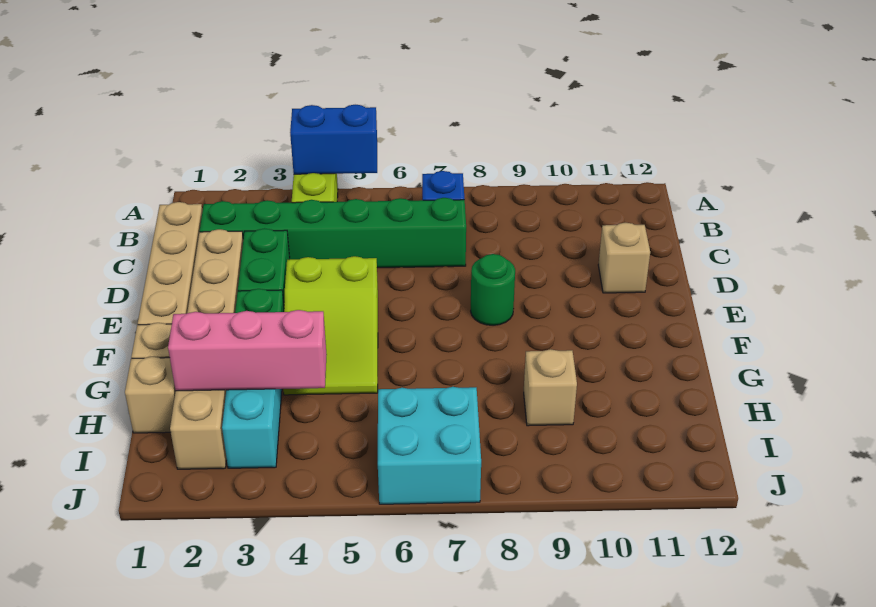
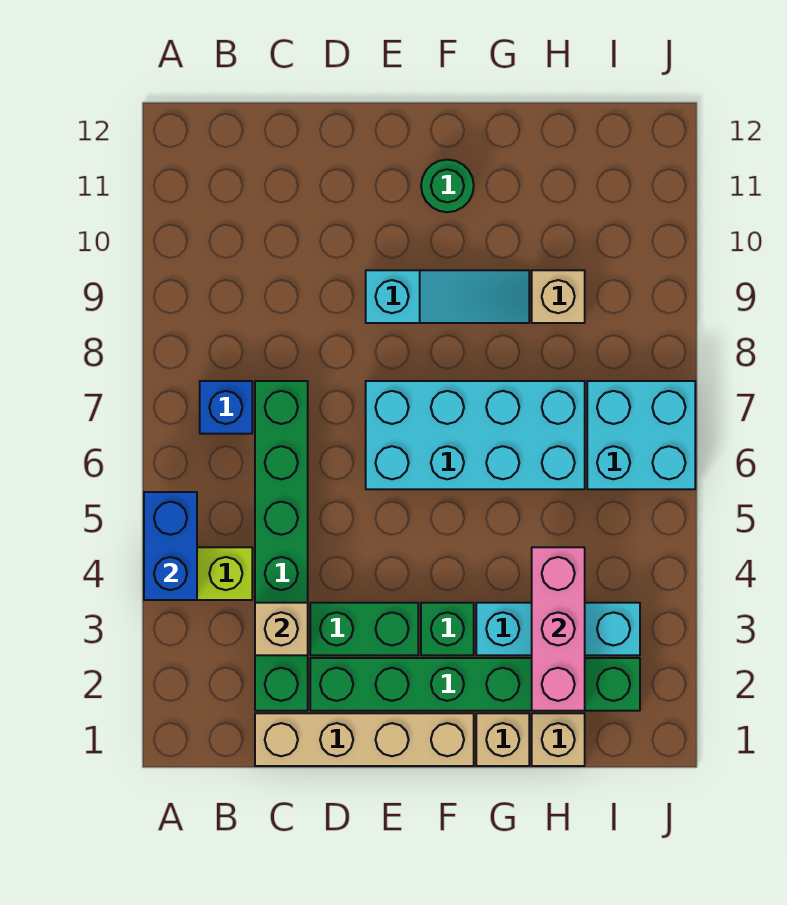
tan brick D2:I2 level 1 -> green brick D2:I2 level 1
tan brick D11 level 1 -> tan brick C3 level 2
lime slope E4:G5 level 1 top E -> none
none -> cyan brick E6:H7 level 1
green round brick E8 level 1 -> green round brick F11 level 1
none -> cyan slope E9:G9 level 1 top E

